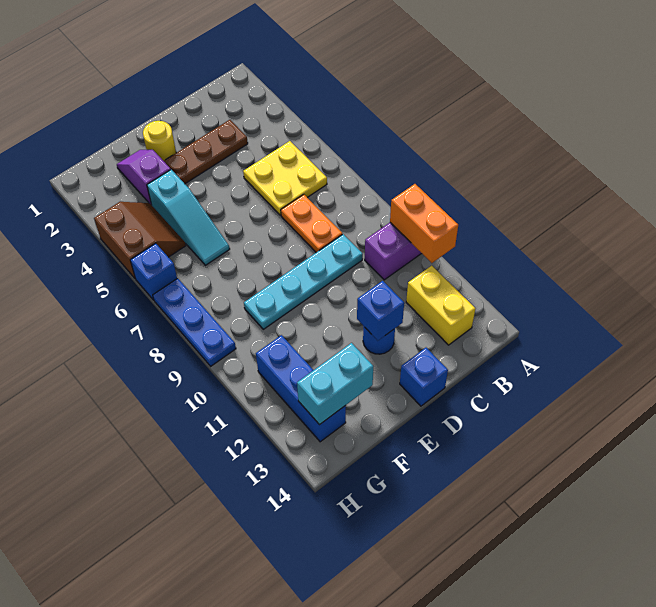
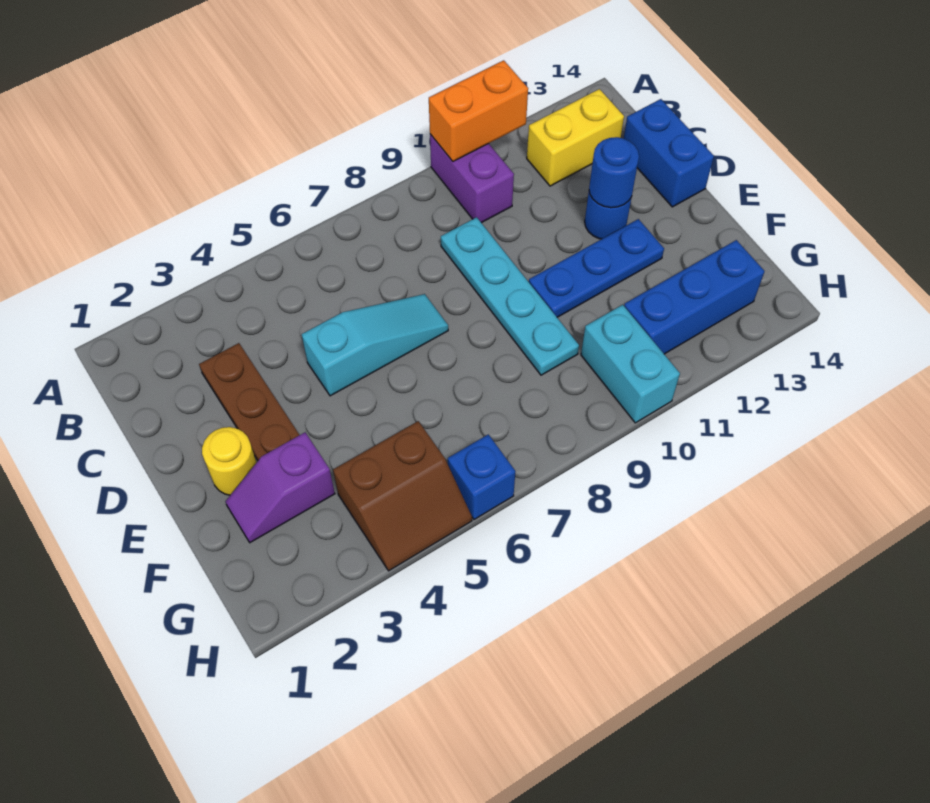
yellow plate B5:C6 level 1 -> none
orange plate C7:C8 level 1 -> none
blue brick D12 level 2 -> blue round brick D12 level 2
blue brick D14 level 1 -> blue brick C14:D14 level 1
cyan slope F4:F6 level 1 top 4 -> cyan slope D5:D7 level 1 top 5
cyan brick F13:G13 level 2 -> cyan brick G10:H10 level 1
brown slope G4:H5 level 1 top H -> brown slope G4:H5 level 1 top G
blue plate H7:H9 level 1 -> blue plate E10:E12 level 1

